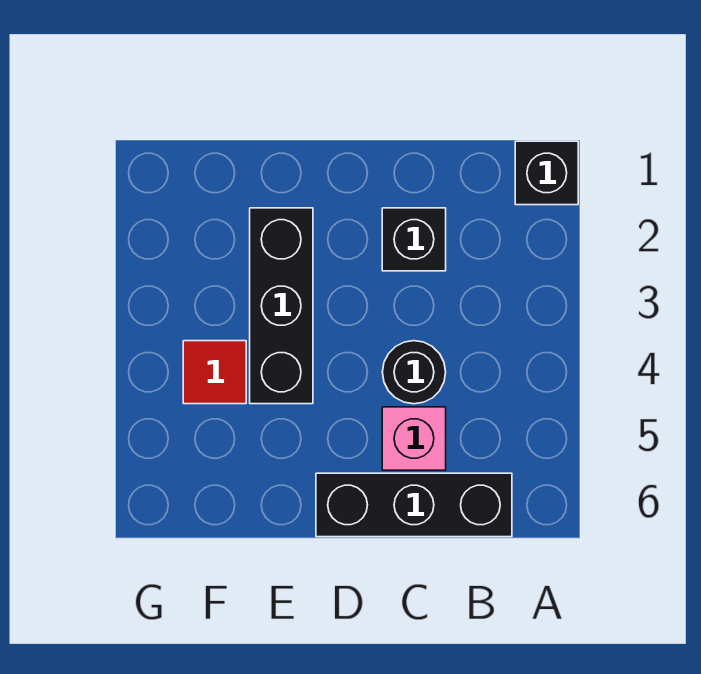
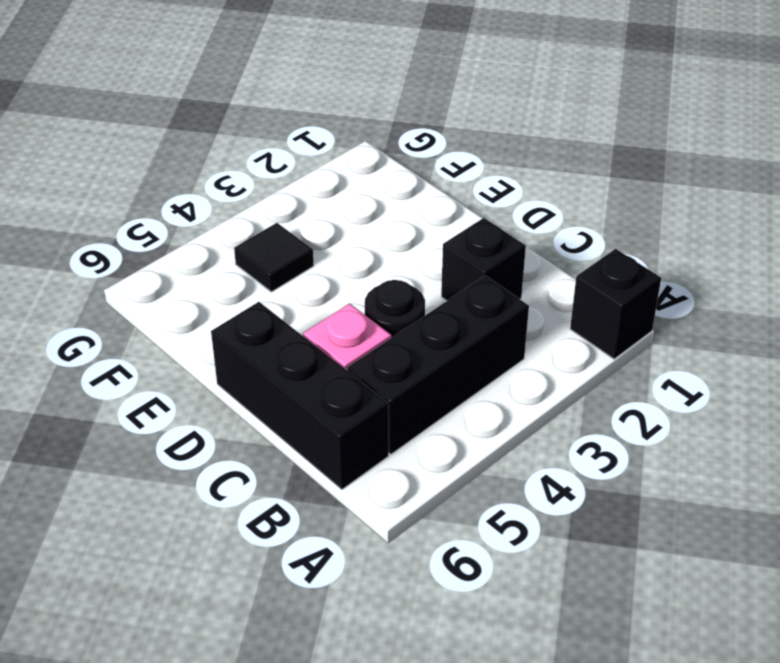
black brick E2:E4 level 1 -> black brick B3:B5 level 1
red tile F4 level 1 -> black tile F4 level 1

